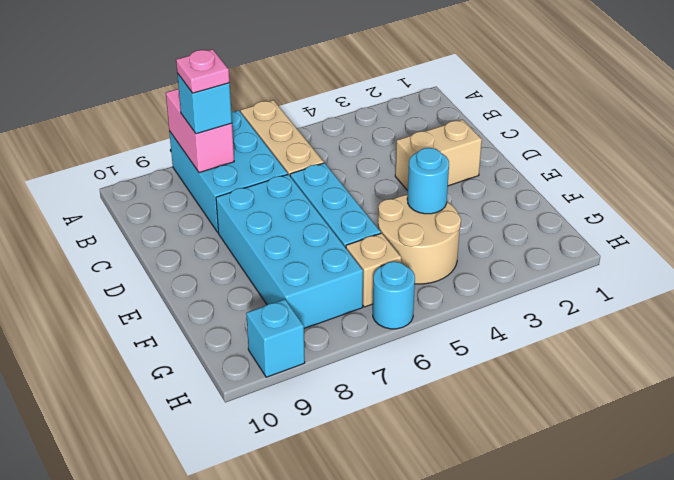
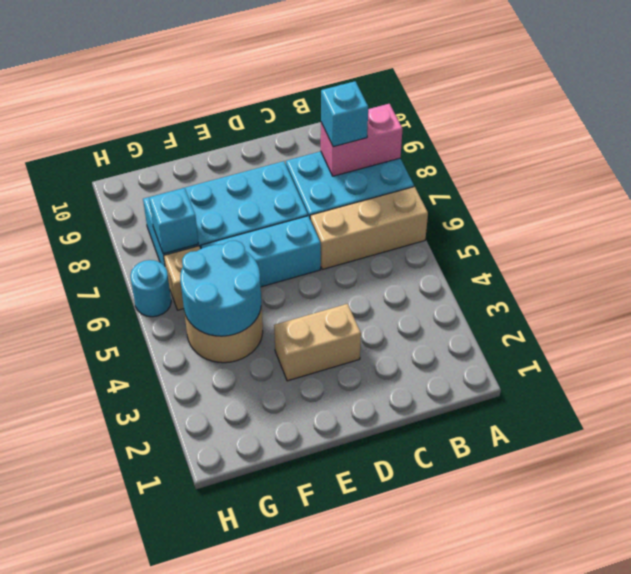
pink plate B8 level 4 -> none
tan brick D2:D3 level 1 -> tan brick D3:E3 level 1
cyan round brick F4 level 2 -> cyan round brick F4:G5 level 2
cyan brick H9 level 1 -> cyan brick G7 level 2

